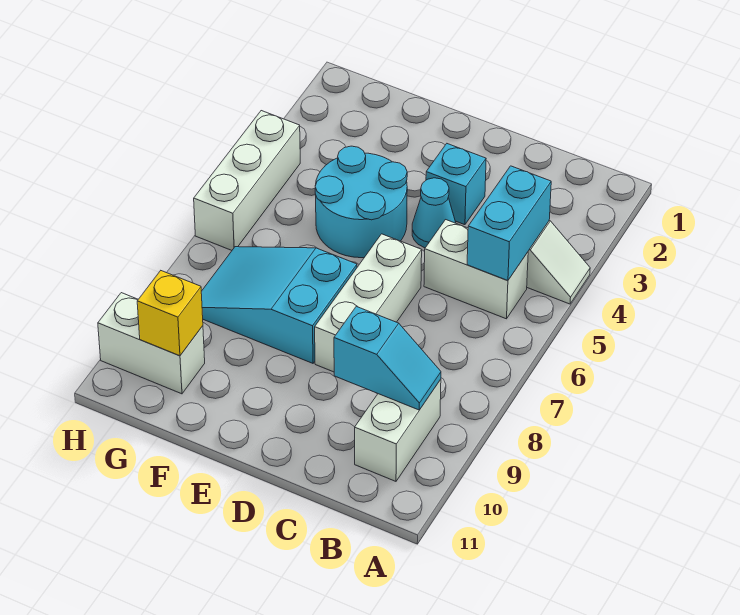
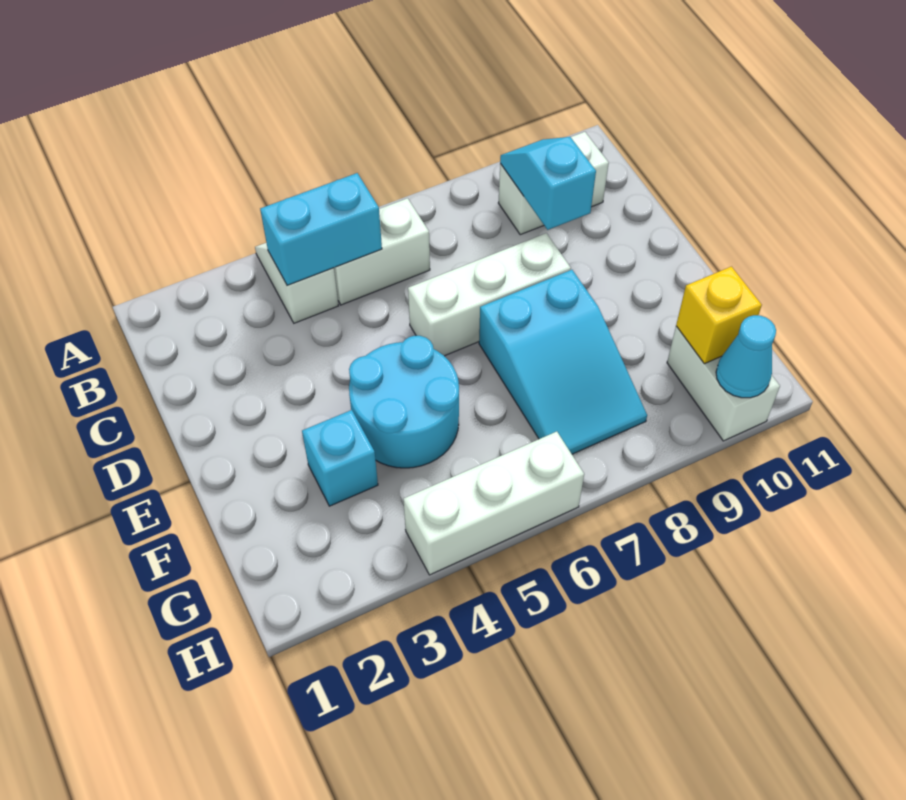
white brick B5:C5 level 1 -> white brick B5:B6 level 1
cyan brick D3 level 1 -> cyan brick F3 level 1
cyan cone D4 level 1 -> cyan cone H10 level 2

